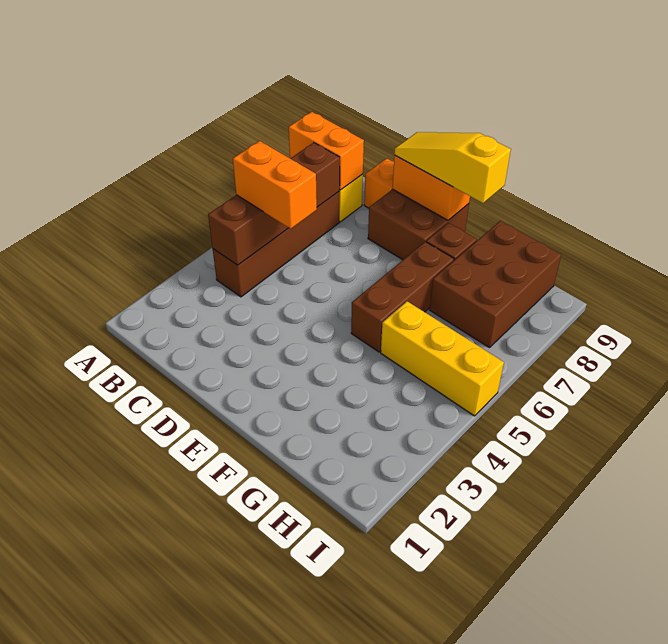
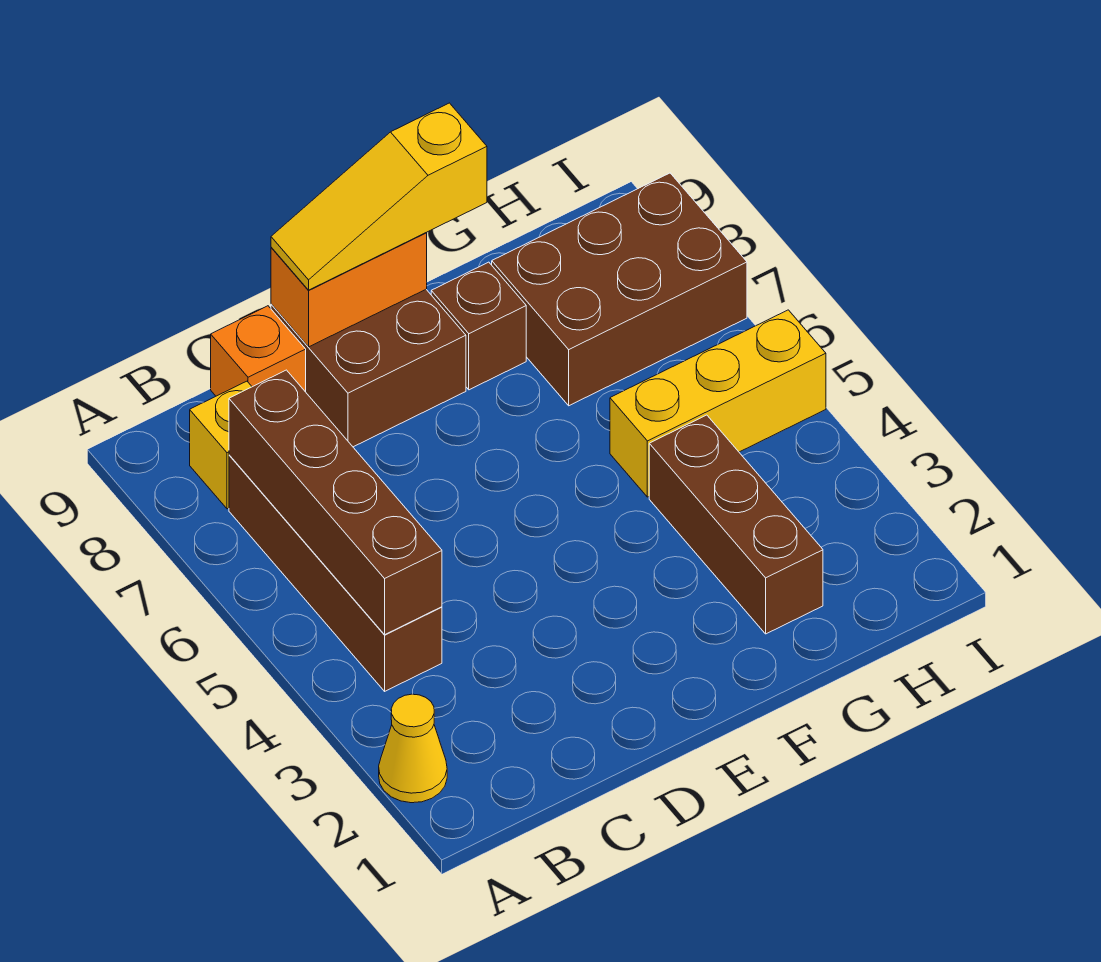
none -> yellow cone A2 level 1
orange brick A8:B8 level 2 -> none
orange brick B5:C5 level 3 -> none
brown brick F5:F7 level 1 -> brown brick G2:G4 level 1
brown brick G7:H9 level 1 -> brown brick G7:I8 level 1

